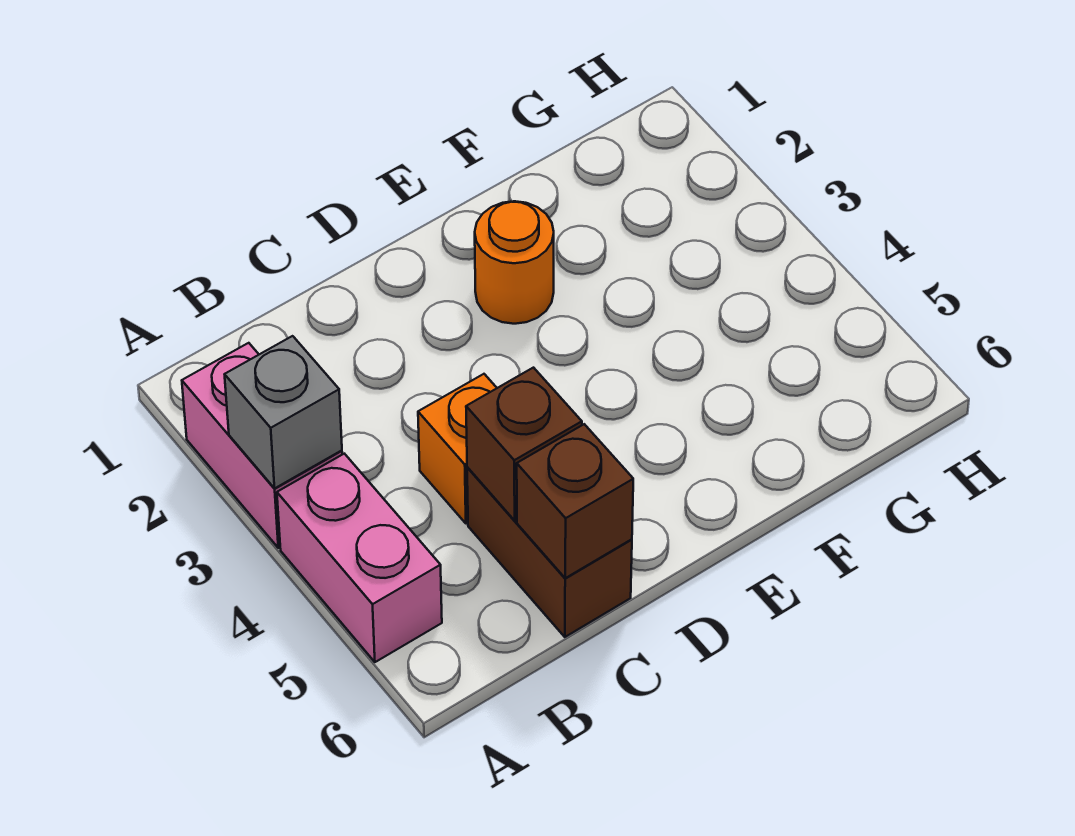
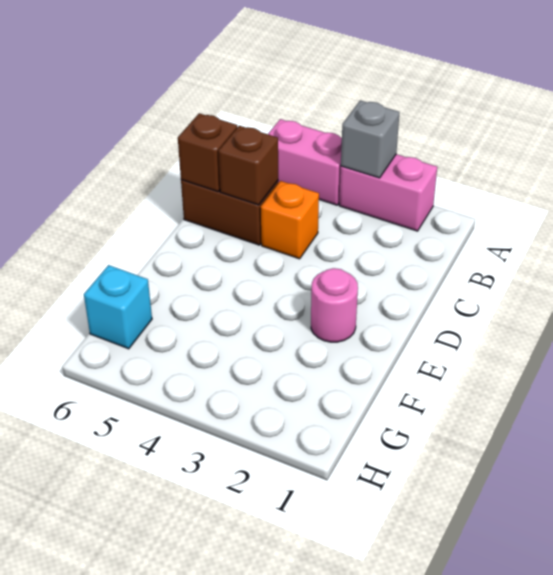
orange round brick E2 level 1 -> pink round brick E2 level 1
none -> cyan brick G6 level 1

